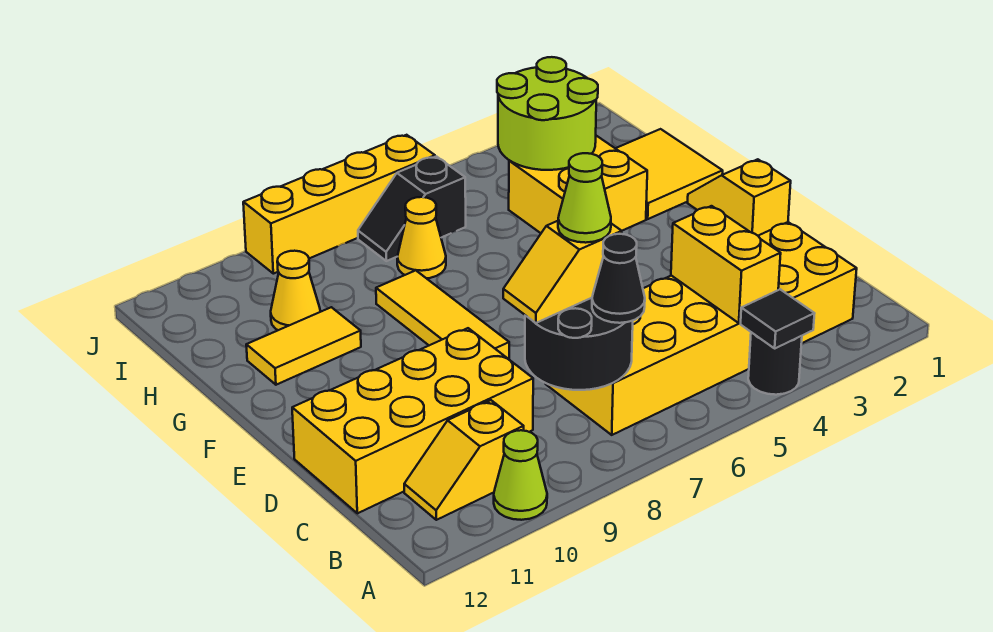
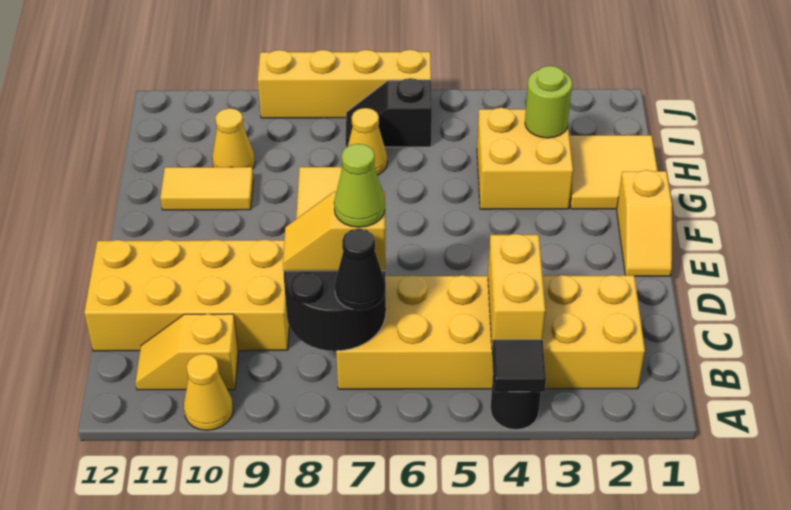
lime cone A10 level 1 -> yellow cone A10 level 1
yellow slope E1:F1 level 1 top E -> yellow slope E1:F1 level 1 top F
lime round brick H3:I4 level 2 -> lime round brick H3 level 2

